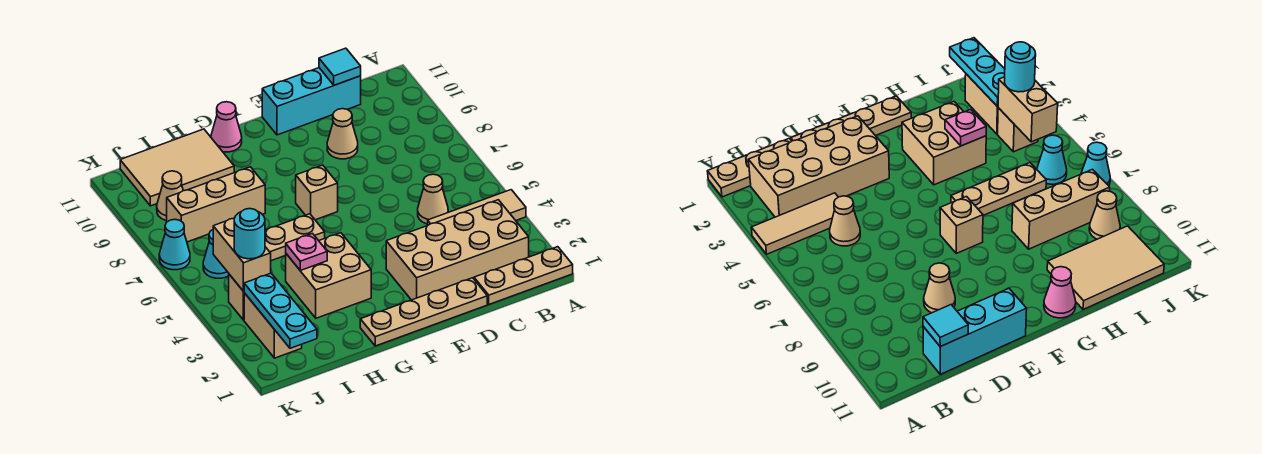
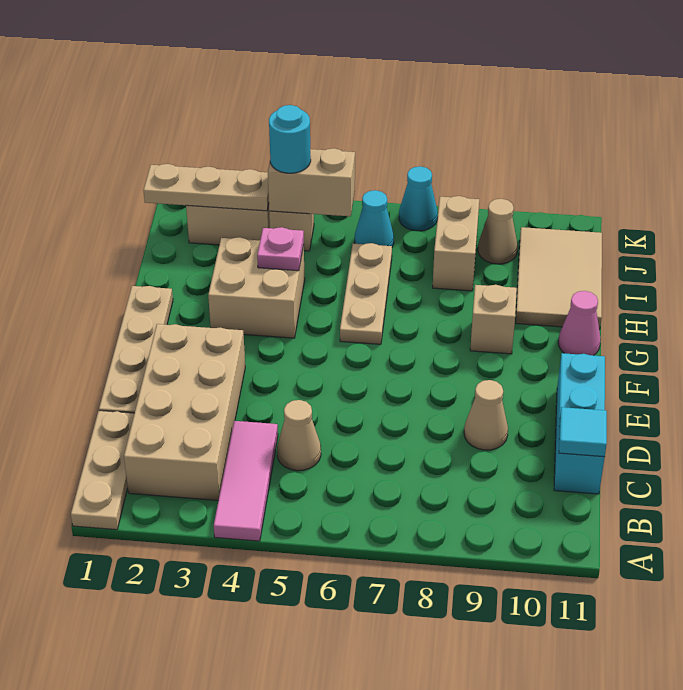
tan tile A4:C4 level 1 -> pink tile A4:C4 level 1
tan brick F7 level 1 -> tan brick G9 level 1
tan brick H8:J8 level 1 -> tan brick I8:J8 level 1
cyan plate J1:J3 level 2 -> tan plate J1:J3 level 2

